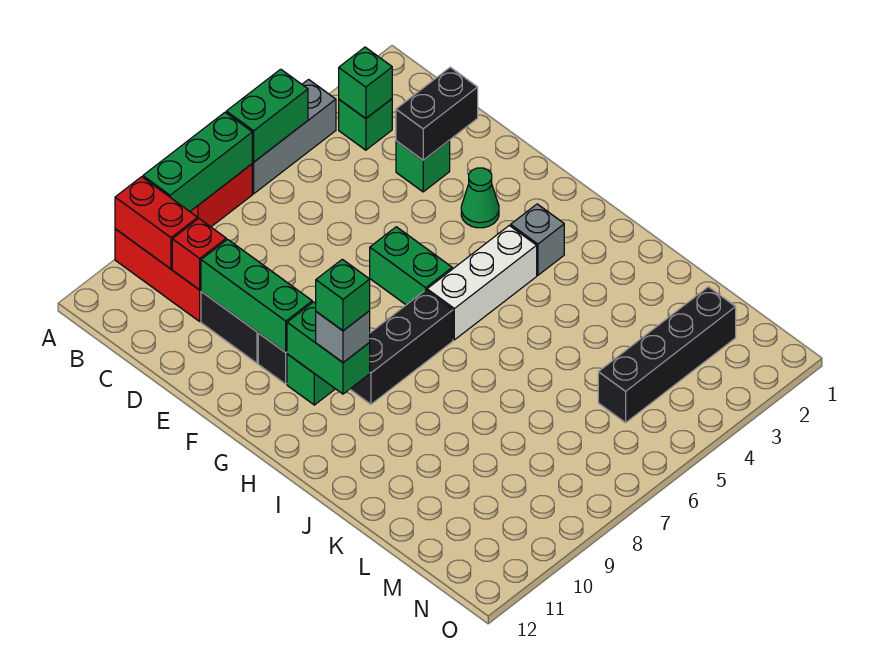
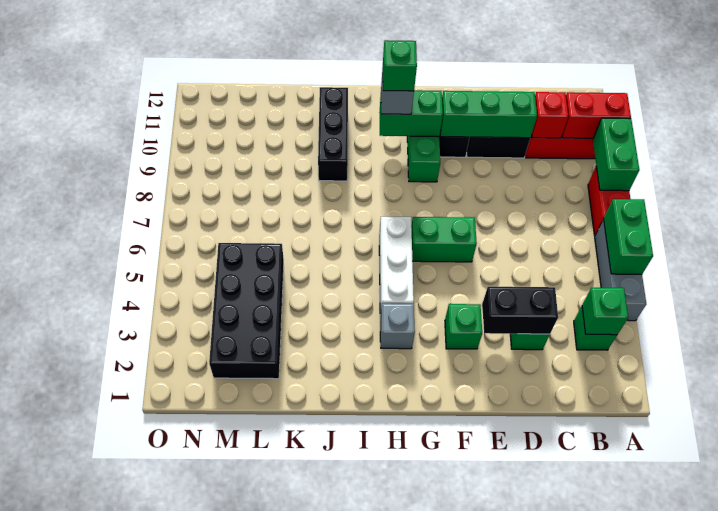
green brick A7:A9 level 2 -> green brick A8:A9 level 2
black brick D2:D3 level 2 -> black brick D3:E3 level 2
green cone F3 level 1 -> green brick F3 level 1
black brick H7:H9 level 1 -> black brick J9:J11 level 1
black brick M2:M5 level 1 -> black brick L2:M5 level 1

